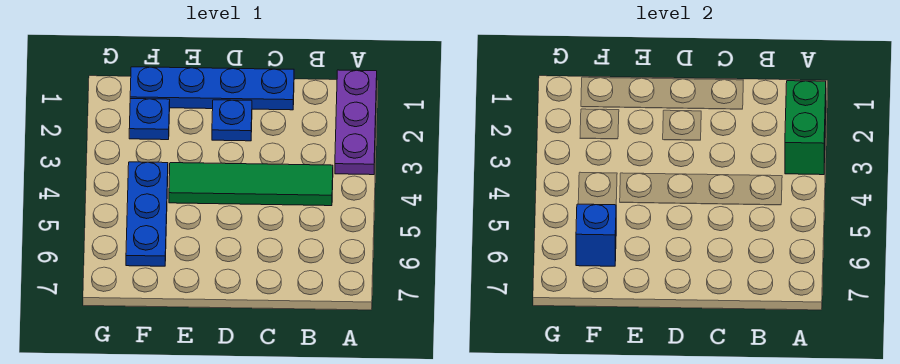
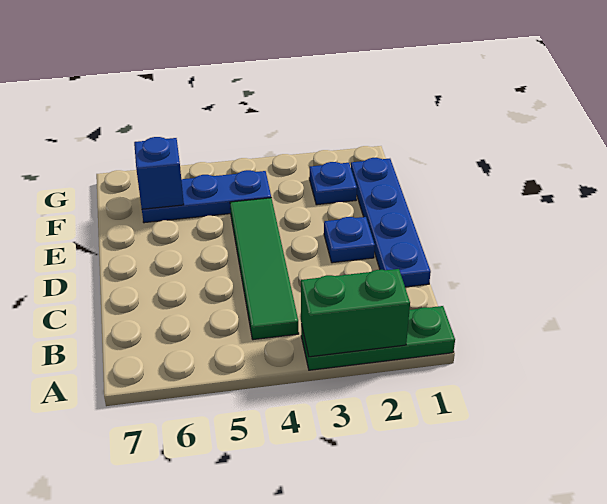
purple plate A1:A3 level 1 -> green plate A1:A3 level 1

